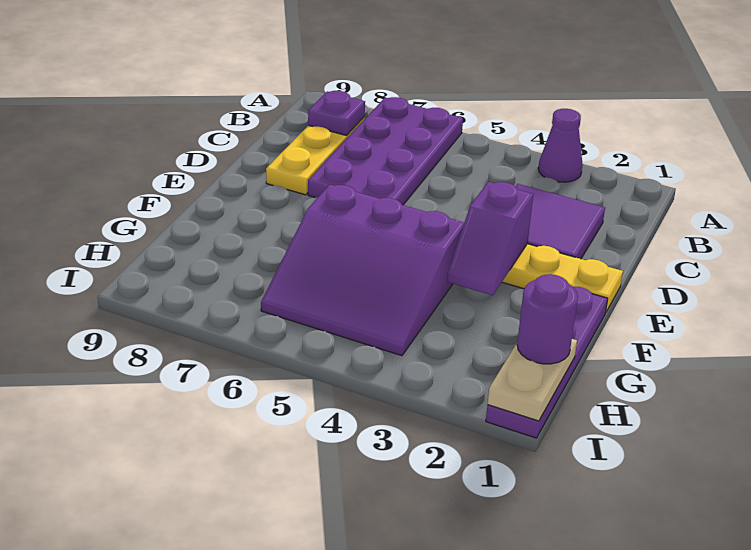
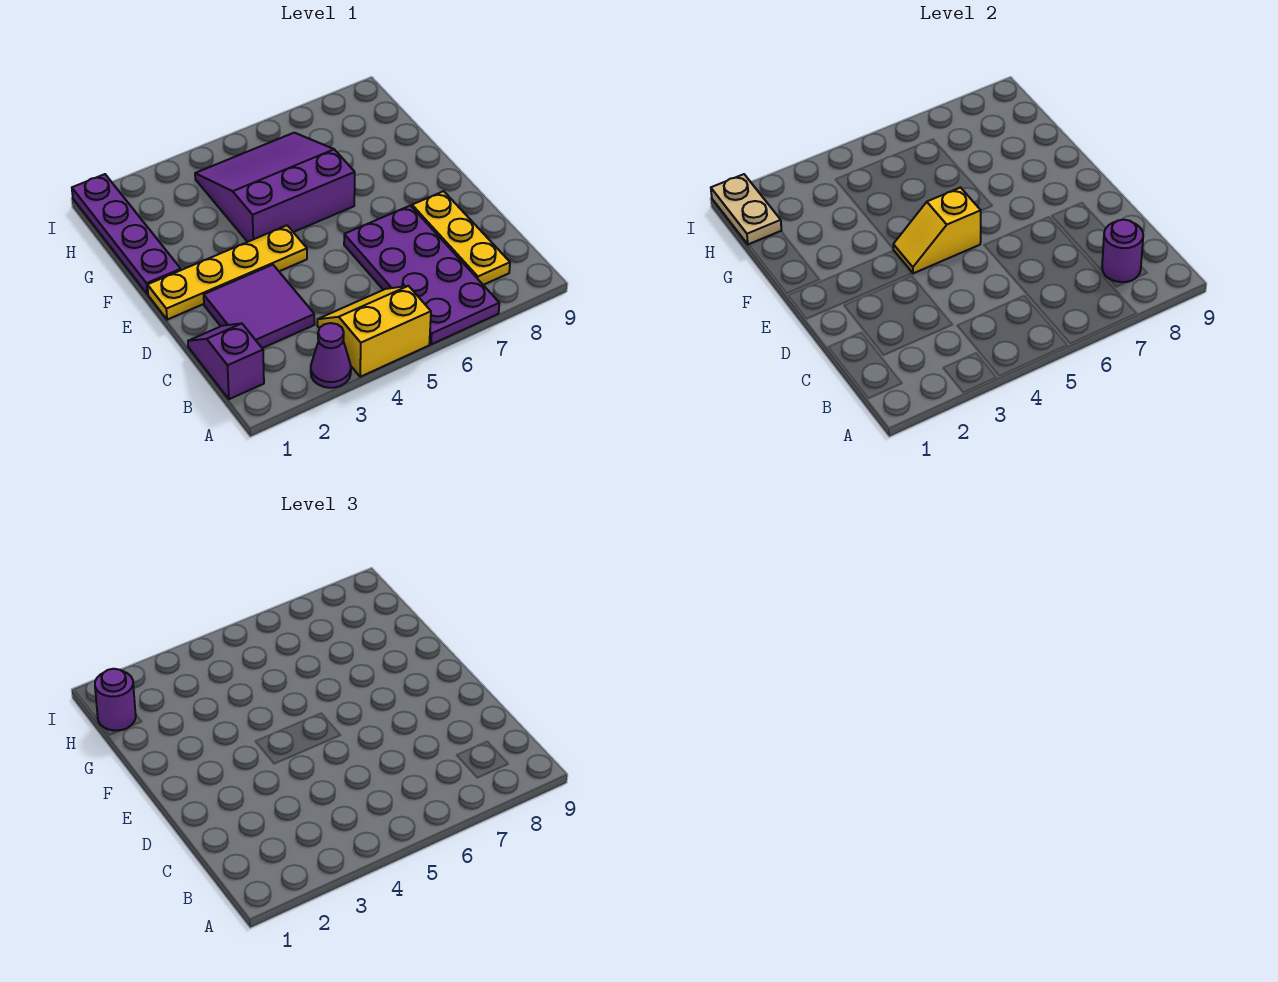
none -> yellow slope A4:B5 level 1 top A
purple plate B8 level 2 -> purple round brick B8 level 2
purple slope E3:F3 level 2 top E -> purple slope B1:C1 level 1 top B
none -> yellow slope E4:E5 level 2 top 5

